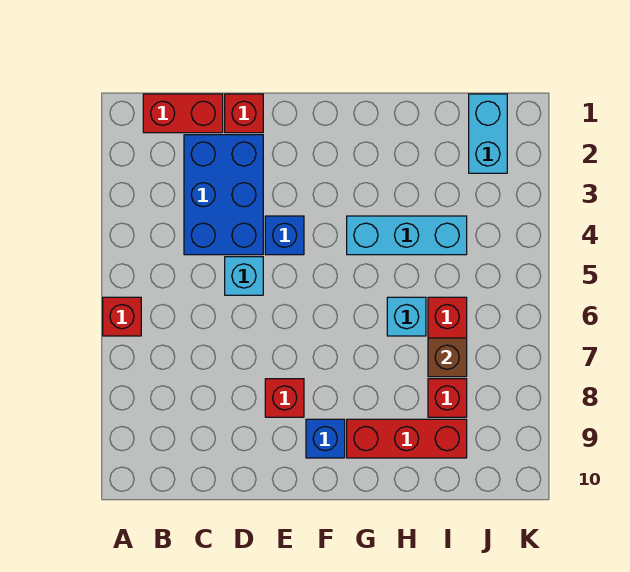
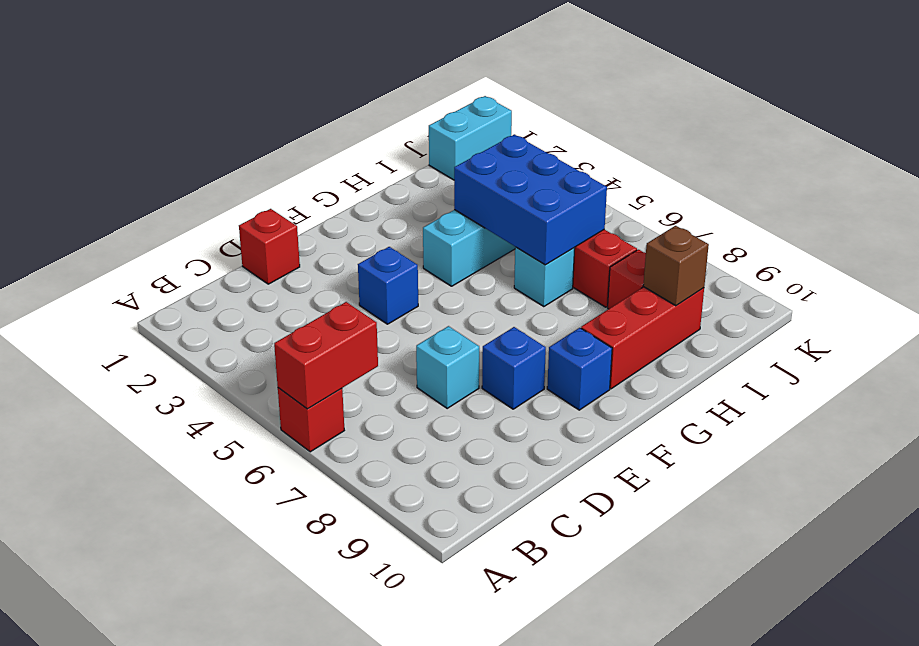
red brick B1:C1 level 1 -> red brick A6:B6 level 2
blue brick C2:D4 level 1 -> blue brick H4:I6 level 2
cyan brick D5 level 1 -> cyan brick D7 level 1
red brick E8 level 1 -> blue brick E8 level 1
brown brick I7 level 2 -> brown brick I9 level 2
cyan brick J1:J2 level 1 -> cyan brick J1:K1 level 1

